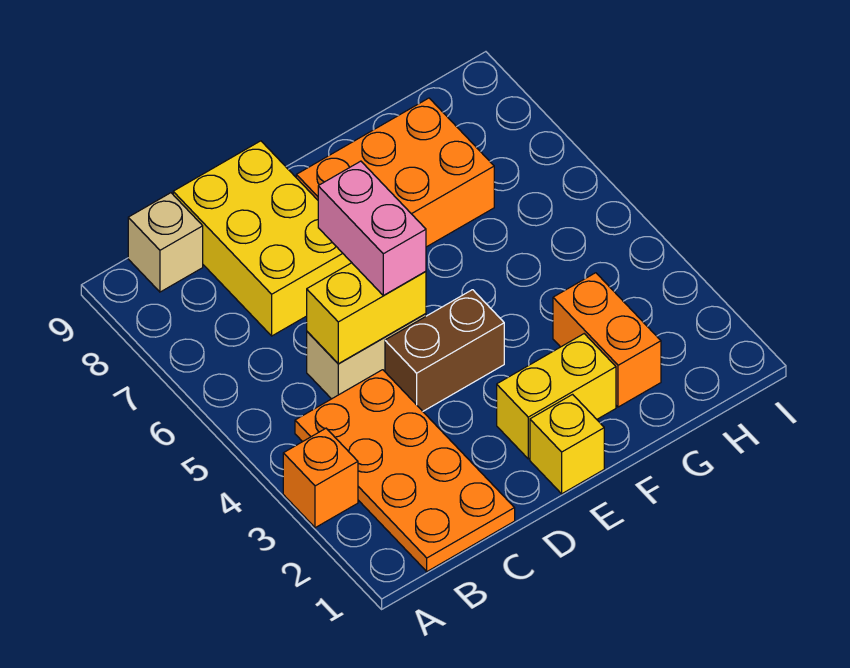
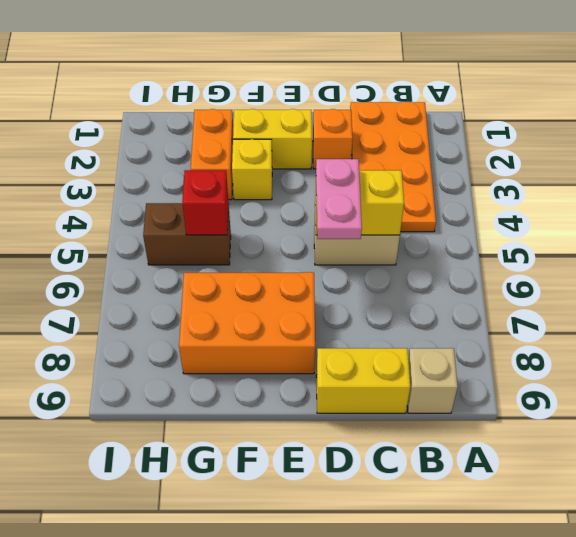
orange brick A3 level 1 -> orange brick D2 level 1
yellow brick C7:D9 level 1 -> yellow brick C9:D9 level 1
brown brick D4:E4 level 1 -> brown brick G5:H5 level 1
pink brick D5:D6 level 3 -> pink plate D5:D6 level 3
yellow brick E1 level 1 -> yellow brick F3 level 1
none -> red brick G5 level 2

